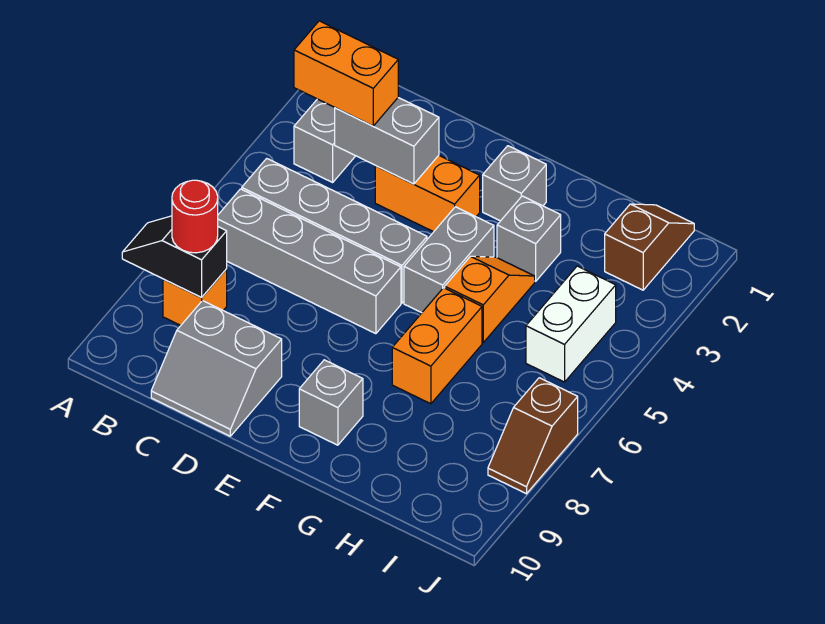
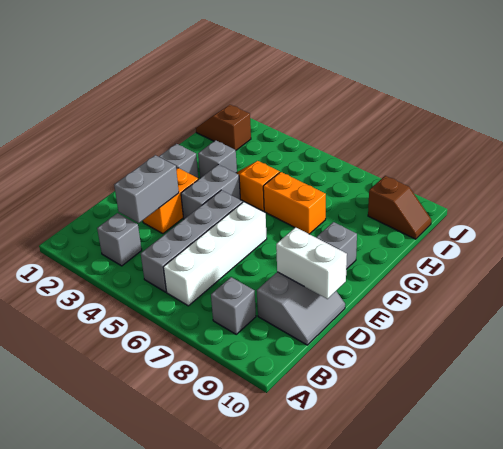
black slope A8:B8 level 2 top B -> none
orange brick B3:C3 level 3 -> none
grey brick B6:E6 level 1 -> white brick B6:E6 level 1
orange brick B8 level 1 -> grey brick B8 level 1
red round brick B8 level 3 -> none
grey brick F4:F5 level 1 -> grey brick E4:F4 level 1
white brick I4:I5 level 1 -> white brick D9:D10 level 2
brown slope J7:J8 level 1 top 7 -> brown slope I9:I10 level 1 top 9

